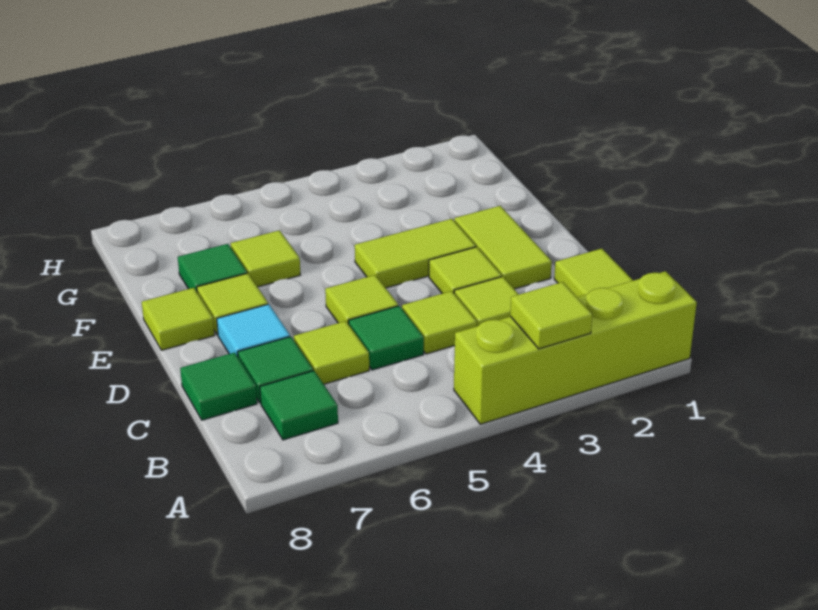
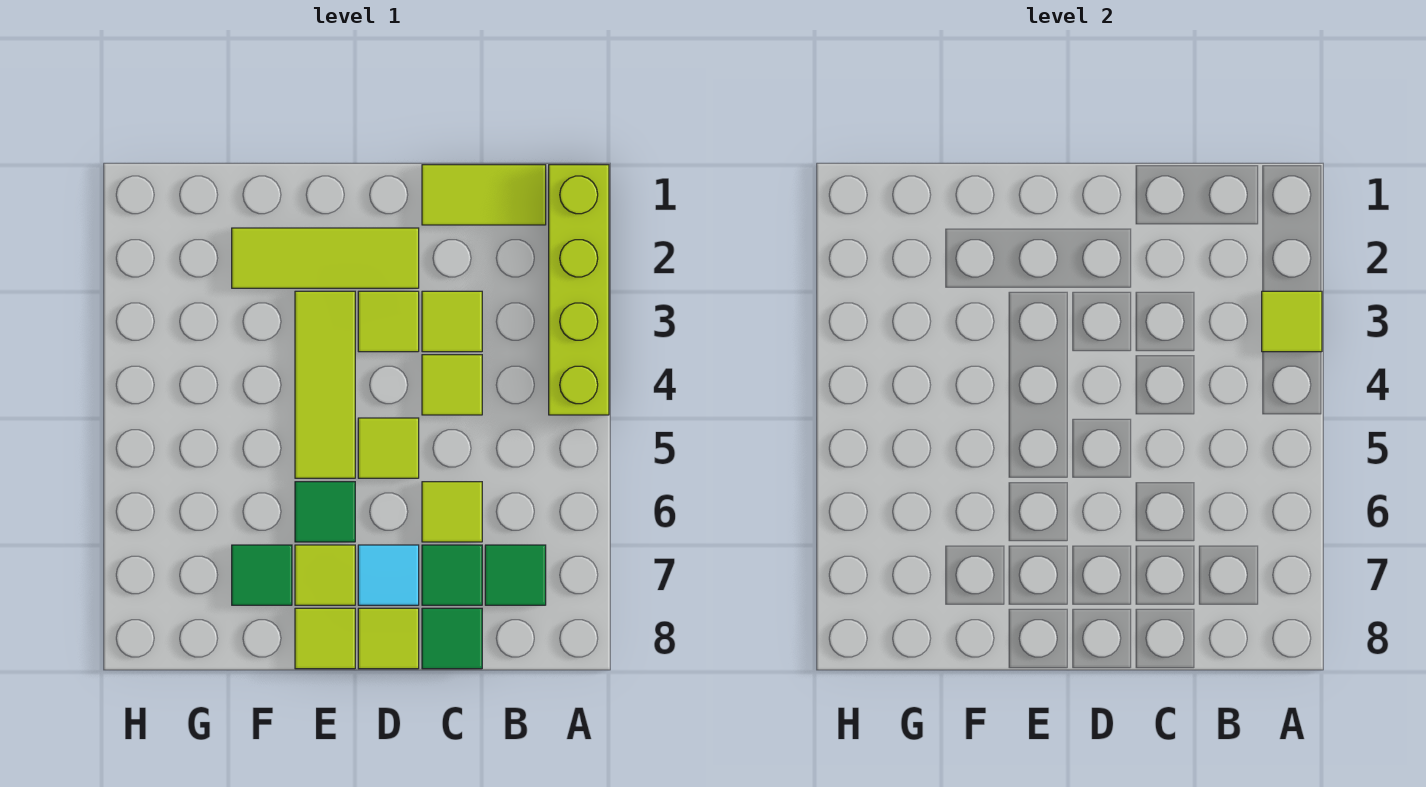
green tile C5 level 1 -> green tile E6 level 1
lime tile D2:E2 level 1 -> lime tile D2:F2 level 1
lime tile E3:E4 level 1 -> lime tile E3:E5 level 1
lime tile F6 level 1 -> lime tile D8 level 1

